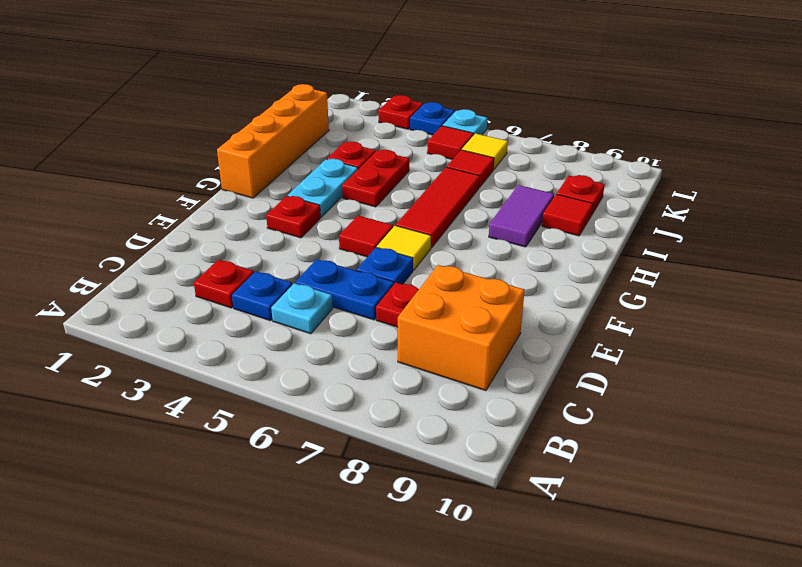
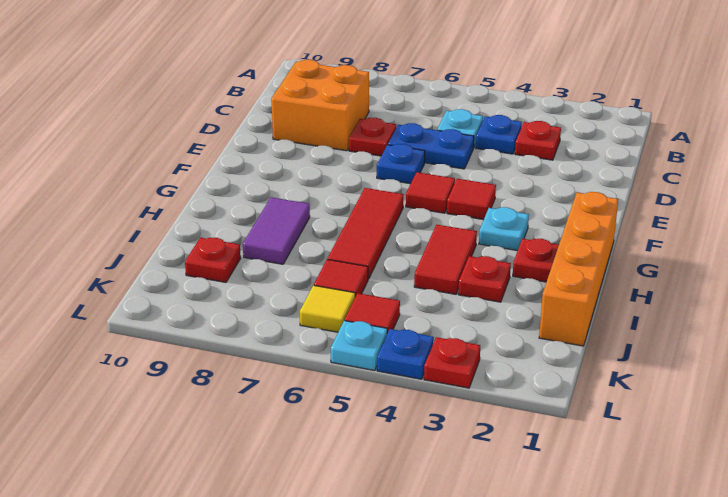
red plate F3 level 1 -> red plate H2 level 1
yellow tile F6 level 1 -> none
cyan plate G3:H3 level 1 -> cyan plate G3 level 1
red plate H4:I4 level 1 -> red tile H4:I4 level 1
red tile I9 level 1 -> red tile F4 level 1

